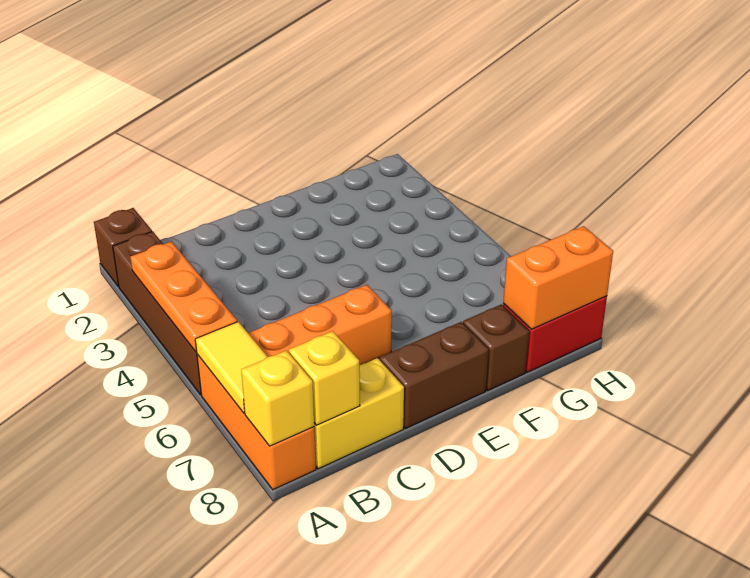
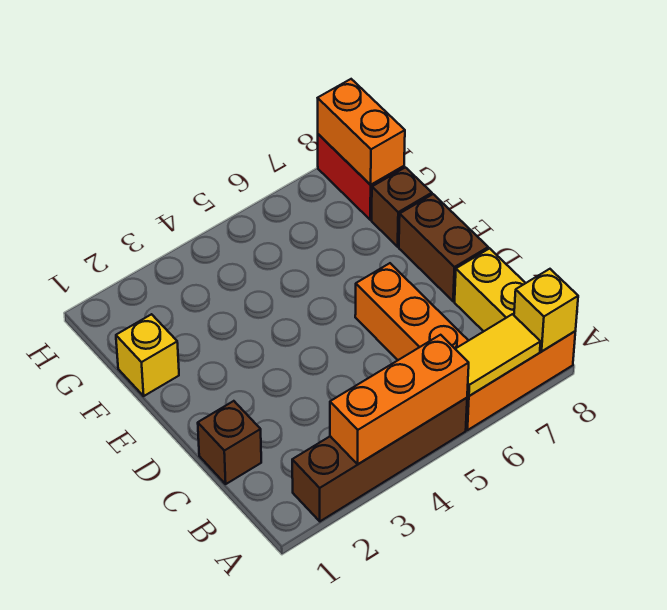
brown brick A1 level 1 -> brown brick C1 level 1
orange plate A3:A5 level 2 -> orange brick A3:A5 level 2
yellow brick B8 level 2 -> yellow brick F1 level 1

